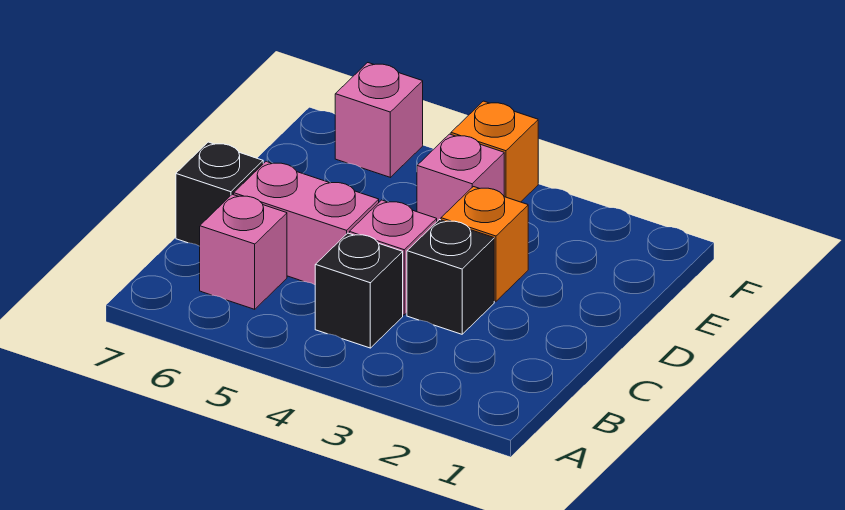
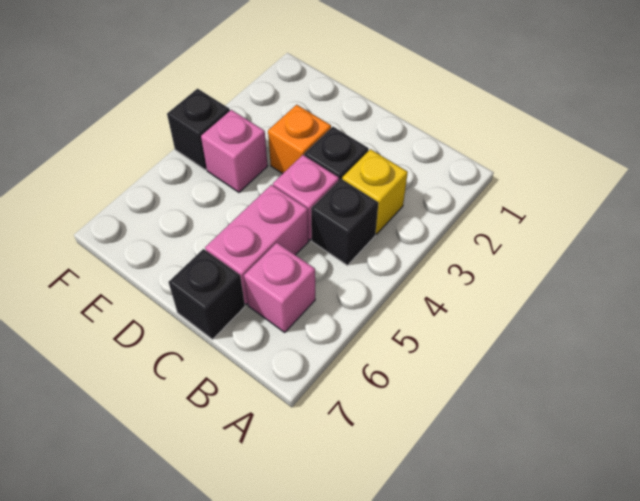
none -> yellow brick B3 level 1
orange brick F4 level 1 -> black brick F4 level 1
pink brick F6 level 1 -> none

